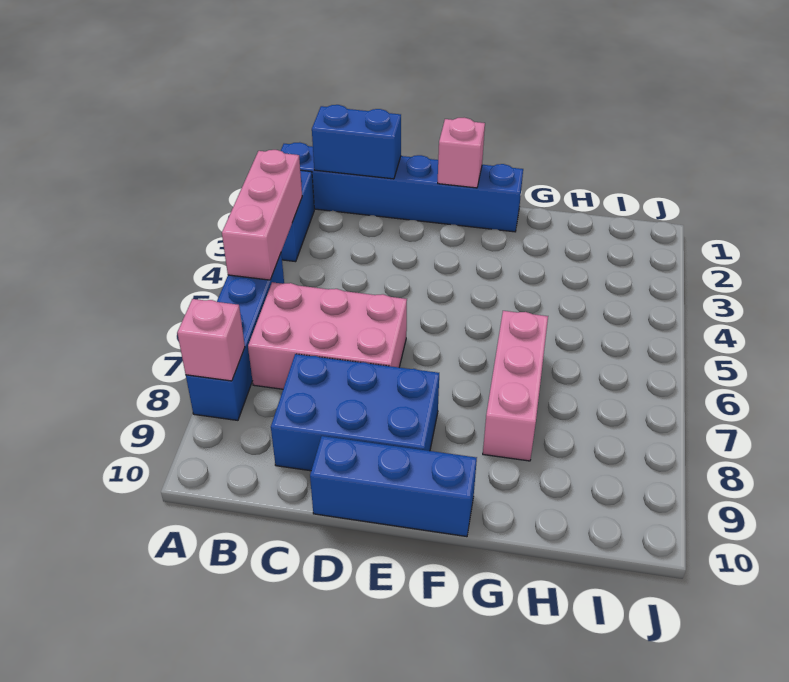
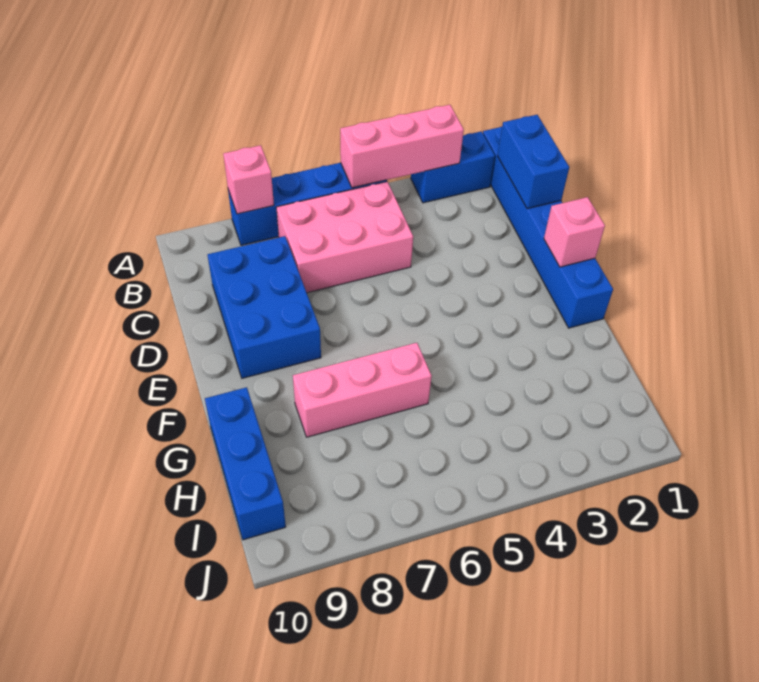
pink brick B6:D7 level 1 -> pink brick B5:C7 level 1
blue brick D10:F10 level 1 -> blue brick G10:I10 level 1

